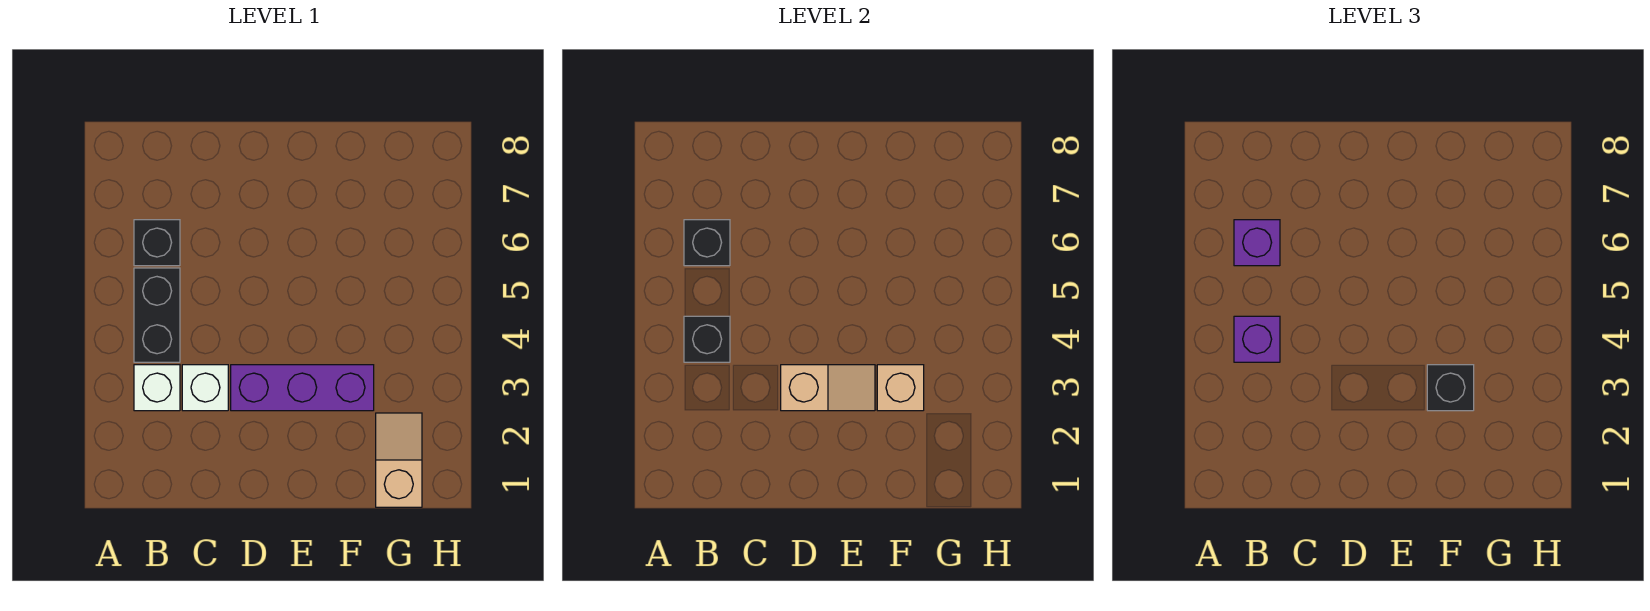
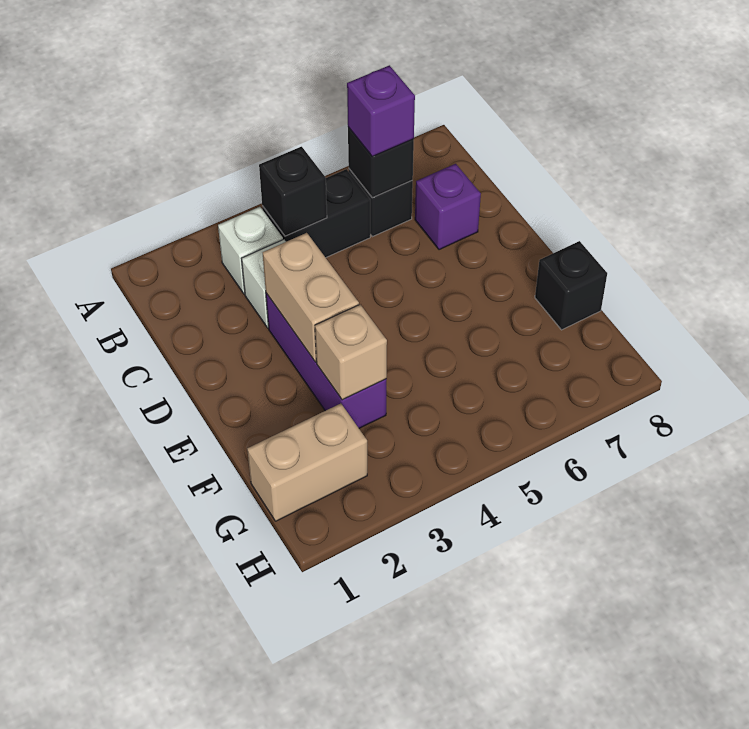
purple brick B4 level 3 -> purple brick C7 level 1
tan slope D3:E3 level 2 top D -> tan brick D3:E3 level 2
black brick F3 level 3 -> black brick F8 level 1
tan slope G1:G2 level 1 top 1 -> tan brick G1:G2 level 1

